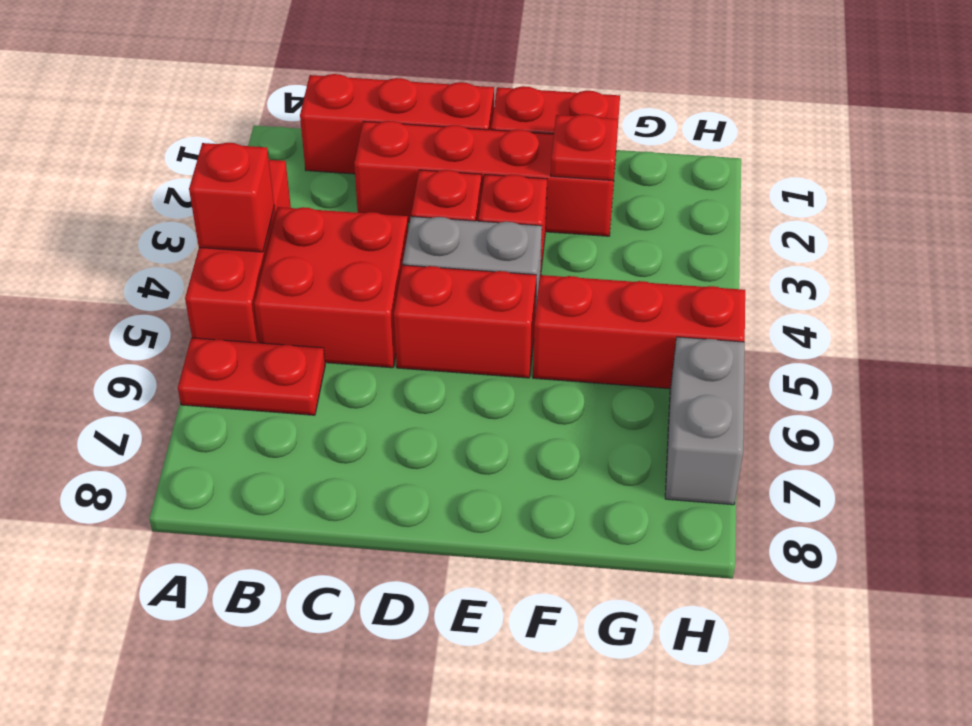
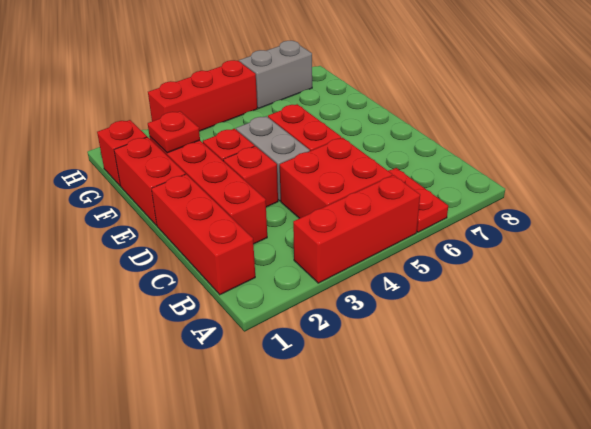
red brick A4 level 2 -> red brick G1 level 1
red brick F5:H5 level 1 -> red brick H3:H5 level 1

